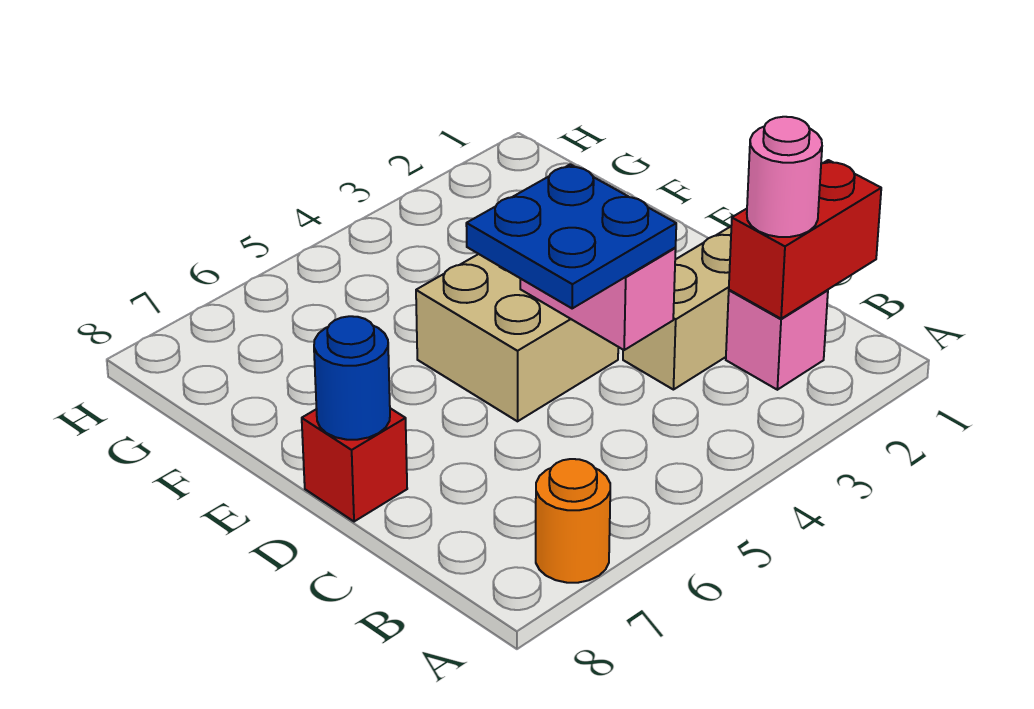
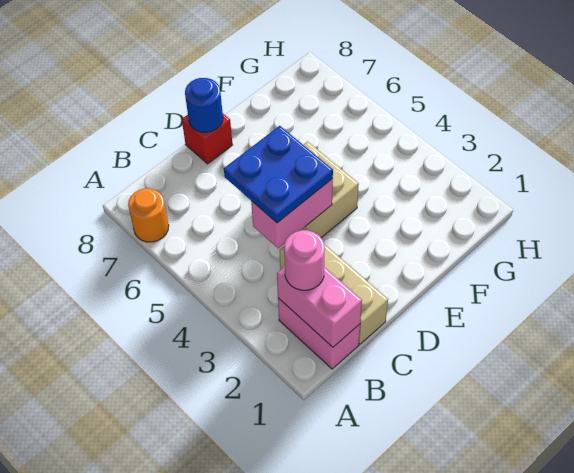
red brick B1:B2 level 2 -> pink brick B1:B2 level 2
pink brick B2 level 1 -> pink brick B1:B2 level 1

